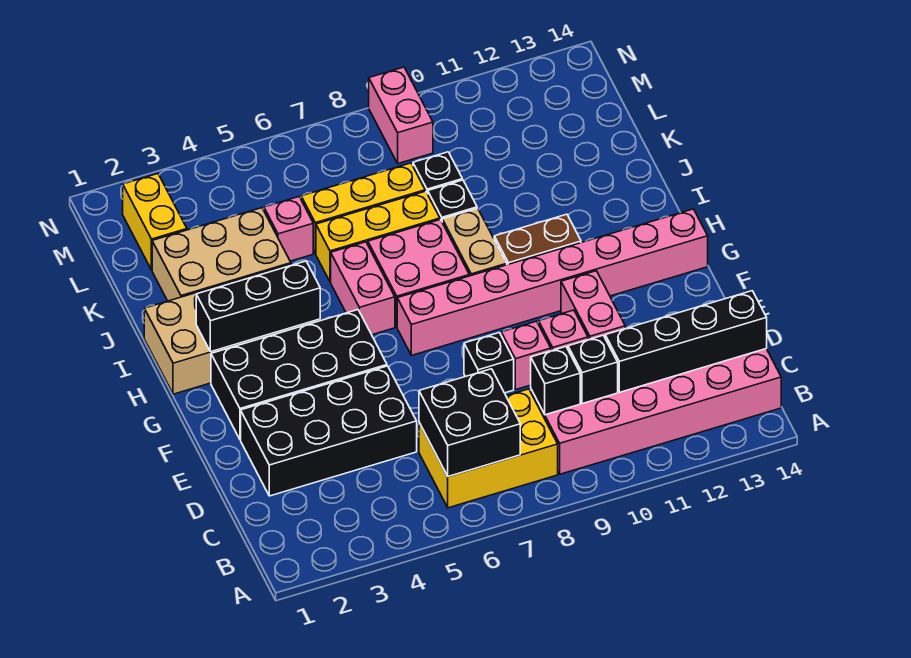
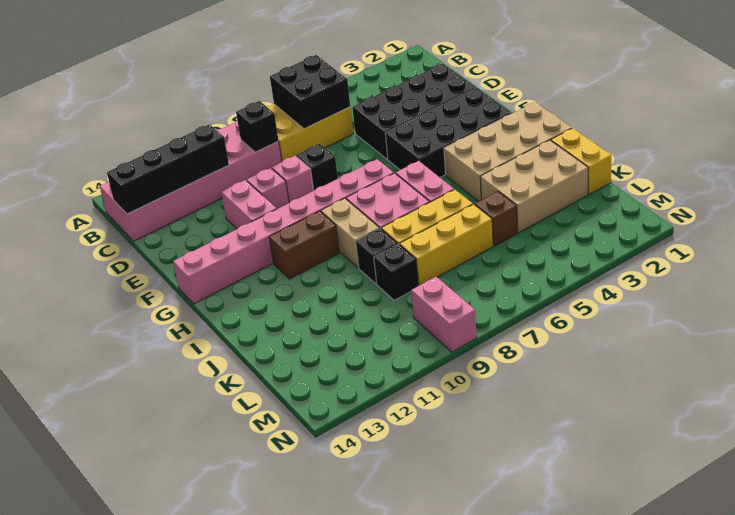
black brick C10 level 2 -> none
black brick H2:H4 level 2 -> none
pink brick K5 level 1 -> brown brick K5 level 1
yellow brick L2:M2 level 1 -> yellow brick J1:K1 level 1

